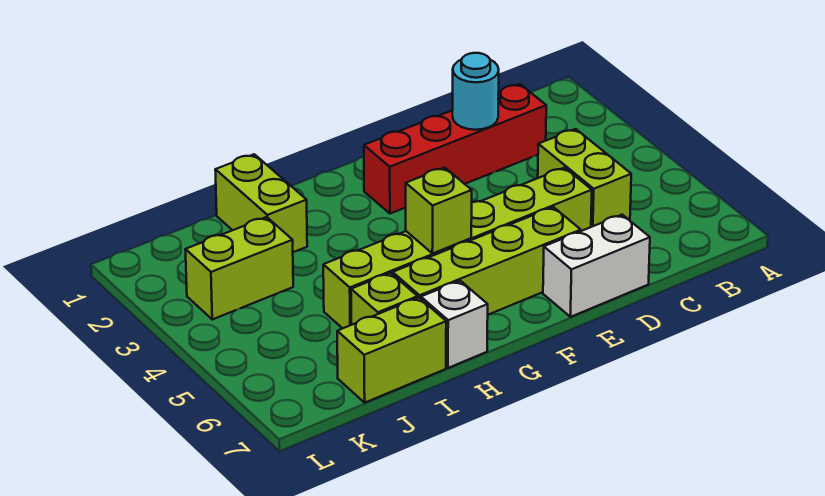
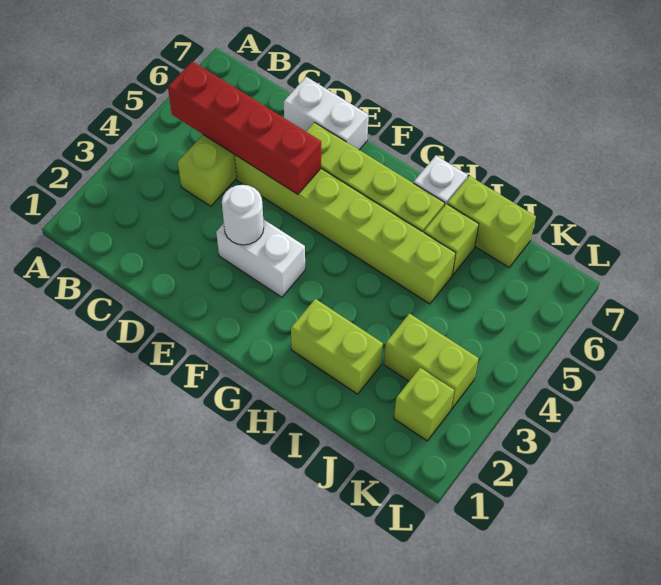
red brick C2:F2 level 1 -> red brick B5:E5 level 2
cyan round brick D2 level 2 -> none
none -> white brick E3:F3 level 1
none -> white round brick E3 level 2
lime brick G5 level 2 -> lime brick K2 level 1
lime brick I1:I2 level 1 -> lime brick H2:I2 level 1

